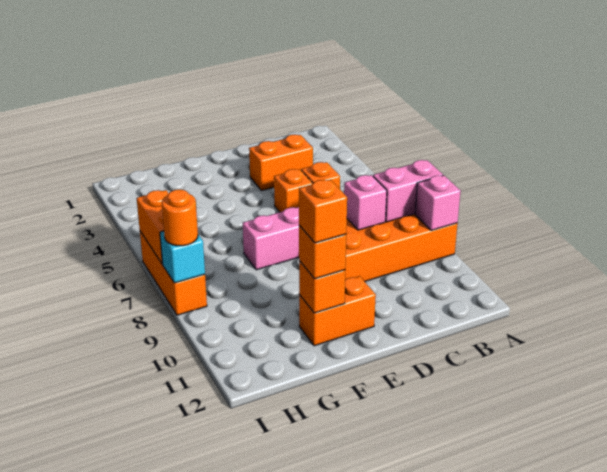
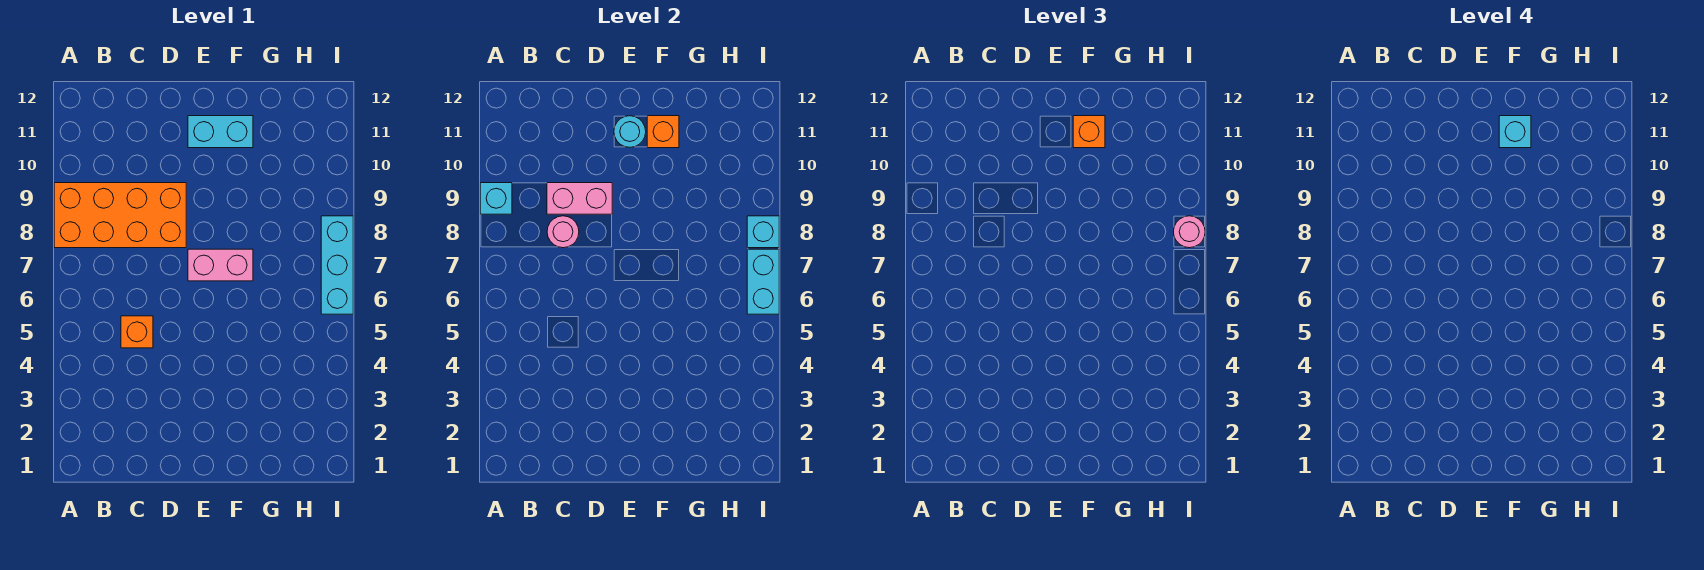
pink brick A8:B8 level 2 -> pink brick C9:D9 level 2
pink brick A9 level 2 -> cyan brick A9 level 2
orange brick C3:D3 level 1 -> none
pink brick C8 level 2 -> pink round brick C8 level 2
orange brick D5 level 1 -> none
orange brick E11:F11 level 1 -> cyan brick E11:F11 level 1
none -> cyan round brick E11 level 2
orange brick F11 level 4 -> cyan brick F11 level 4
orange brick I6:I8 level 1 -> cyan brick I6:I8 level 1
orange brick I6:I7 level 2 -> cyan brick I6:I7 level 2
orange round brick I8 level 3 -> pink round brick I8 level 3

